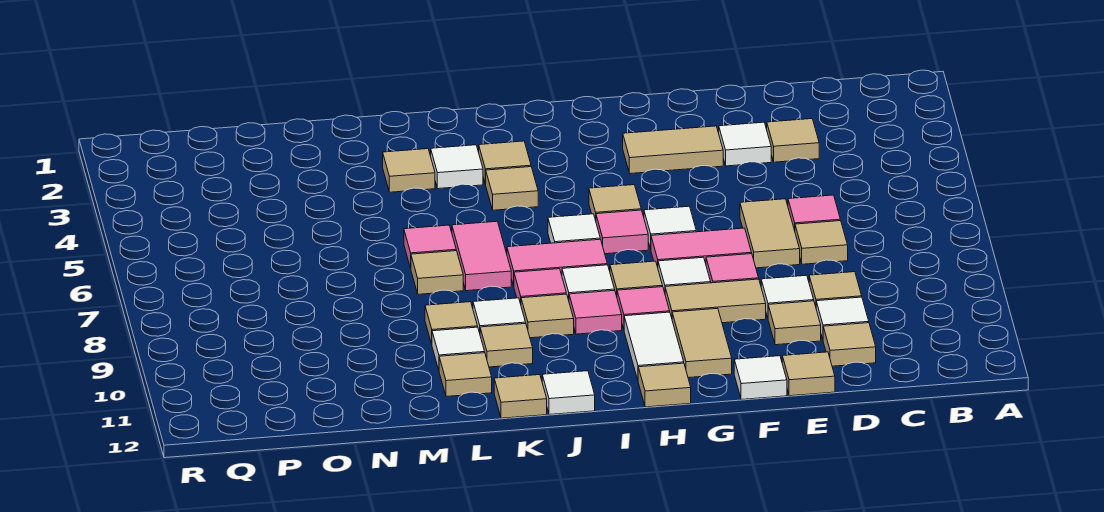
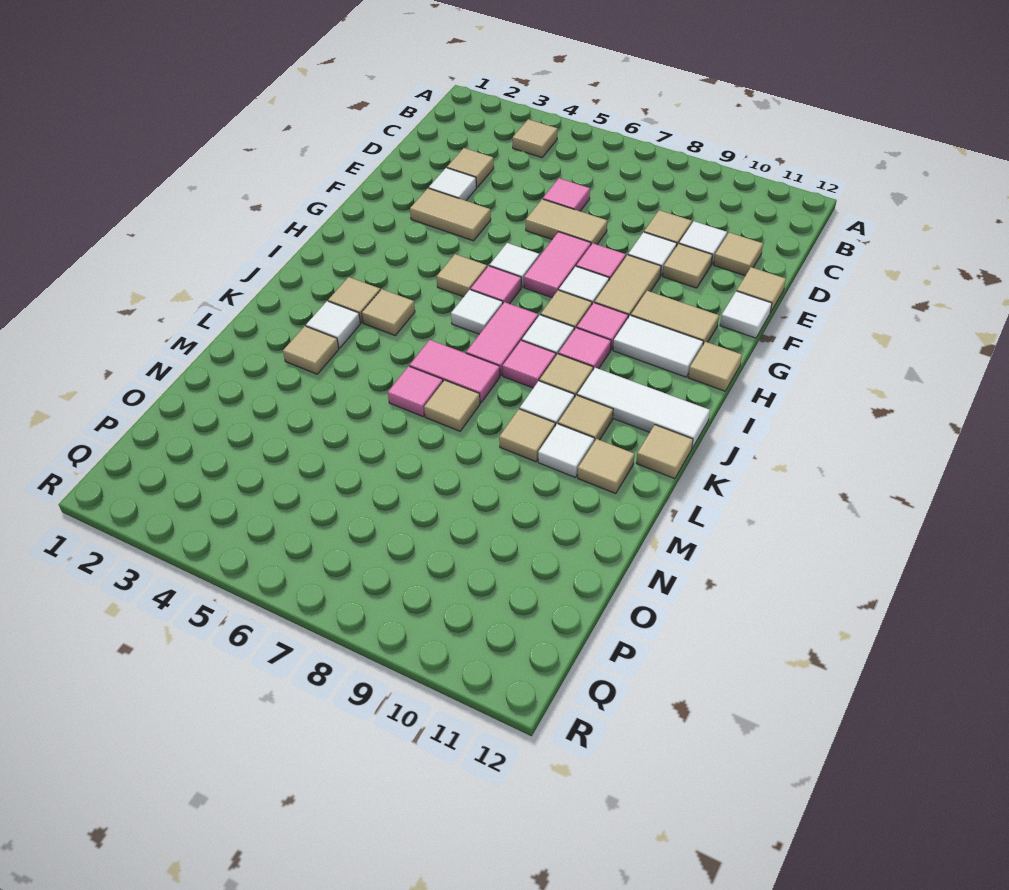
tan tile D7 level 1 -> tan tile B4 level 1
tan tile F3:G3 level 1 -> tan tile F3:F4 level 1
white tile J12 level 1 -> white tile J10:J12 level 1

